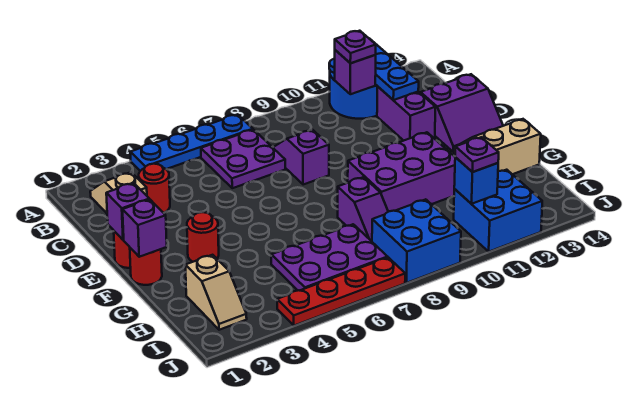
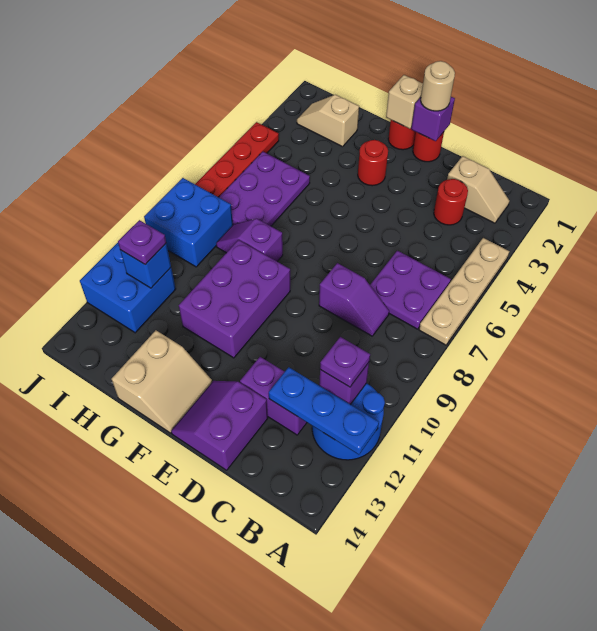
blue plate A4:A7 level 1 -> tan plate A4:A7 level 1
none -> tan round brick E1 level 3
purple brick F1 level 2 -> tan brick F1 level 2

